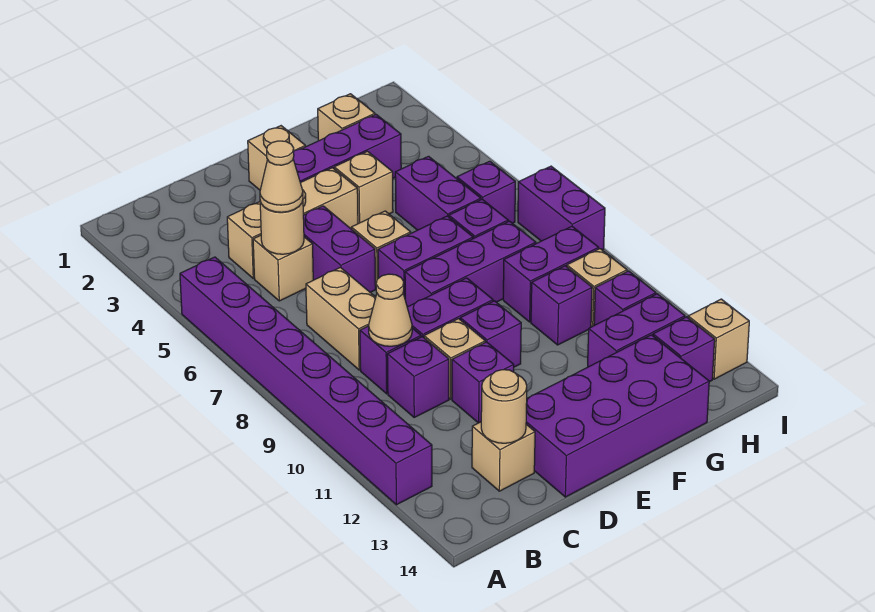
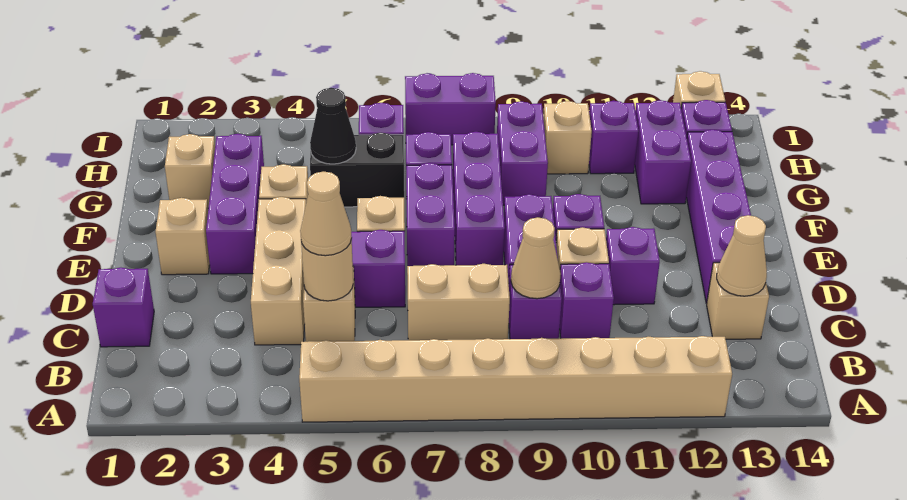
purple brick A5:A12 level 1 -> tan brick A5:A12 level 1
tan round brick C13 level 2 -> tan cone C13 level 2
purple brick D13:G14 level 1 -> purple brick D13:G13 level 1
purple brick G5:G6 level 1 -> black brick G5:G6 level 1
none -> black cone G5 level 2
purple brick G10 level 1 -> purple brick C1 level 1

